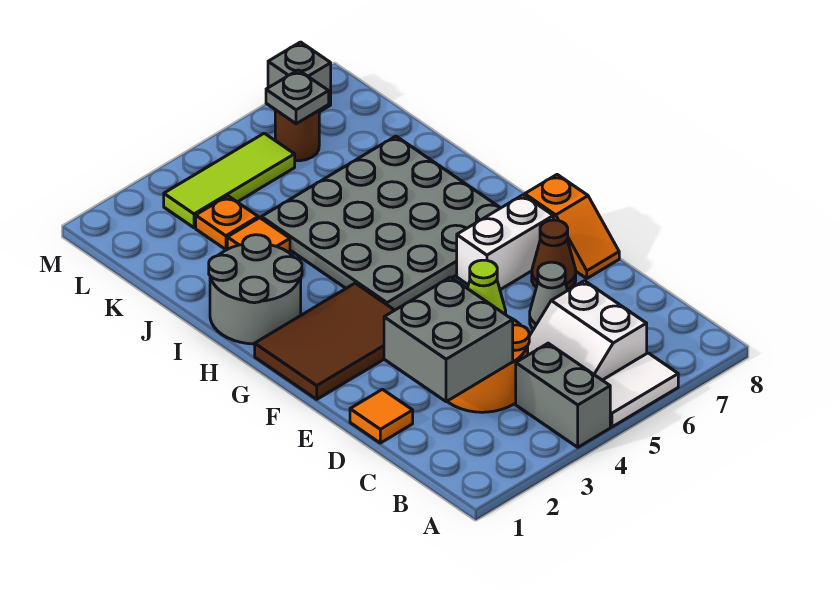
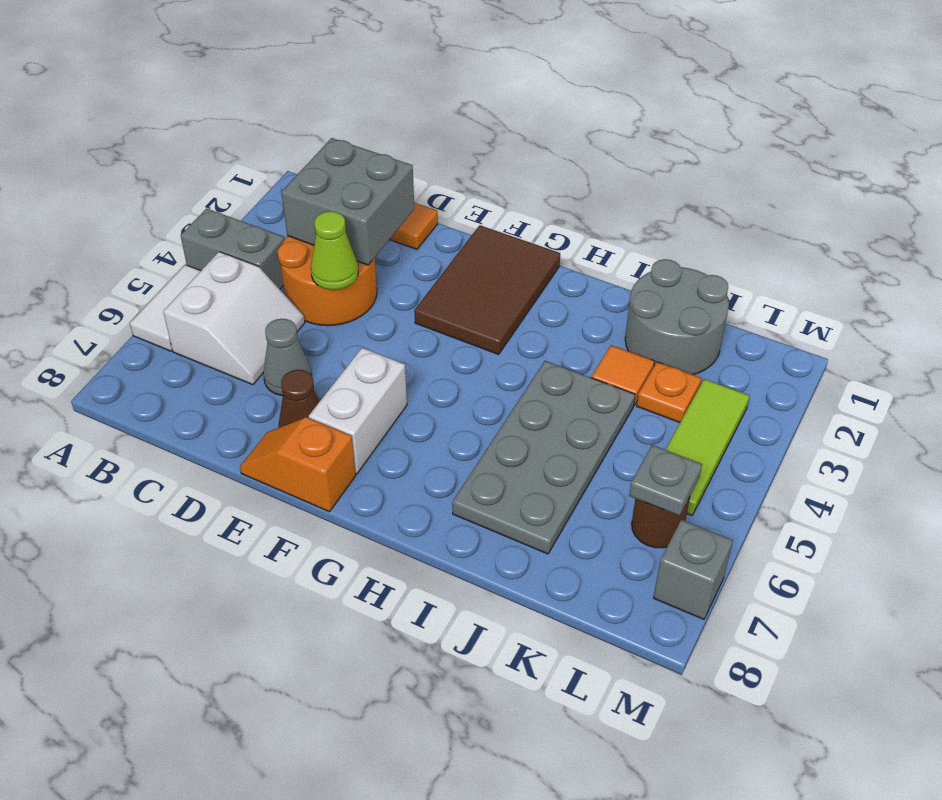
white slope B5:C6 level 1 top 6 -> white slope B5:C6 level 1 top B
grey plate G4:J7 level 1 -> grey plate I4:J7 level 1
grey round brick H1:I2 level 1 -> grey round brick J1:K2 level 1

